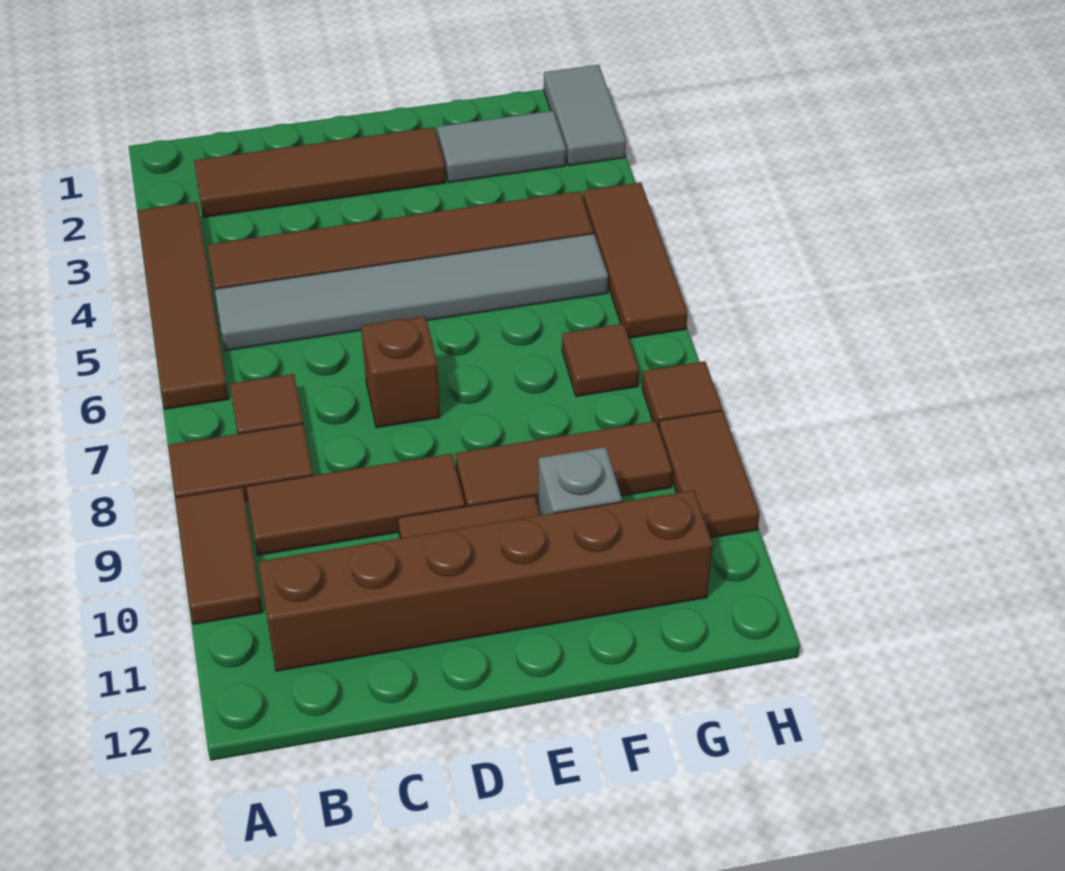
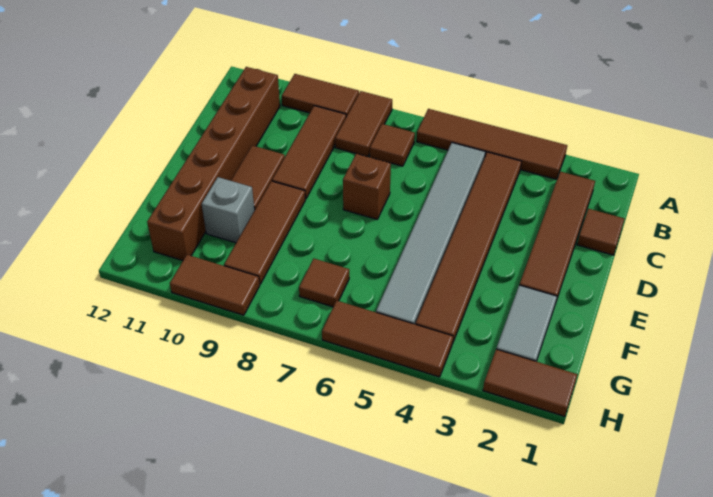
grey tile H1:H2 level 1 -> brown tile H1:H2 level 1
brown tile H8 level 1 -> brown tile C1 level 1

